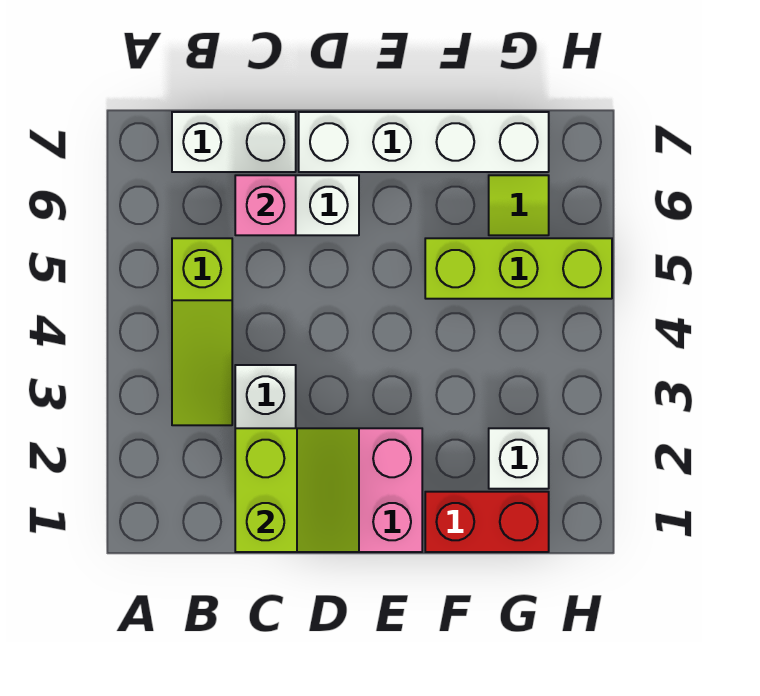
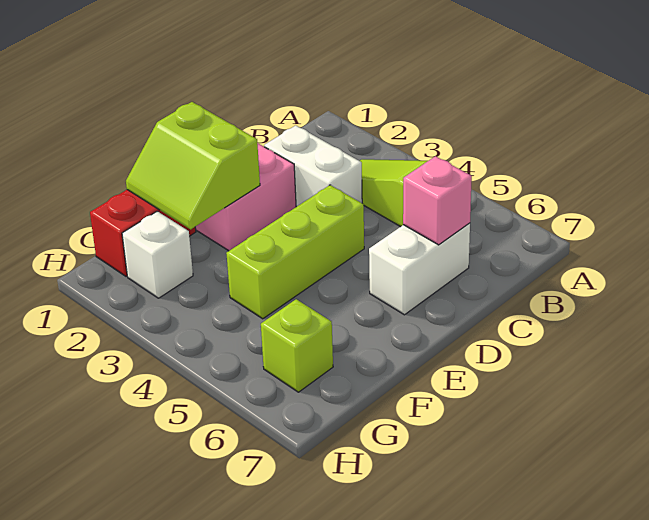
white brick B7:C7 level 1 -> none
lime slope C1:D2 level 2 top C -> lime slope E1:F2 level 2 top E
white brick D7:G7 level 1 -> none
lime brick F5:H5 level 1 -> lime brick D4:F4 level 1
lime tile G6 level 1 -> lime brick G6 level 1

